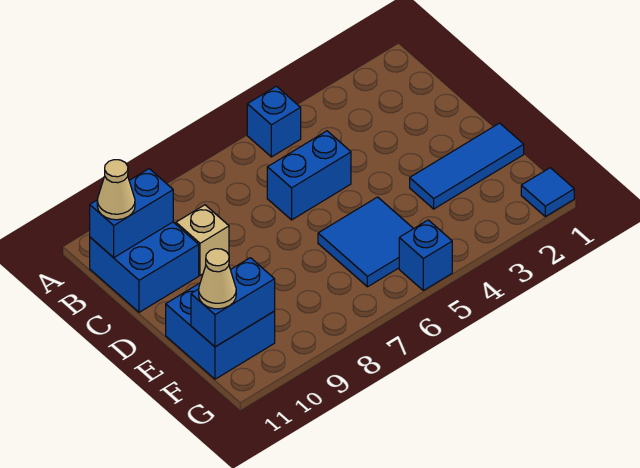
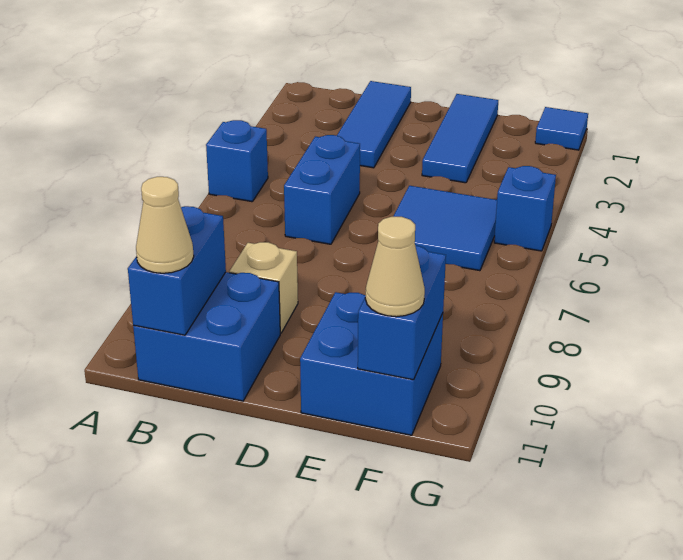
none -> blue tile C1:C3 level 1

